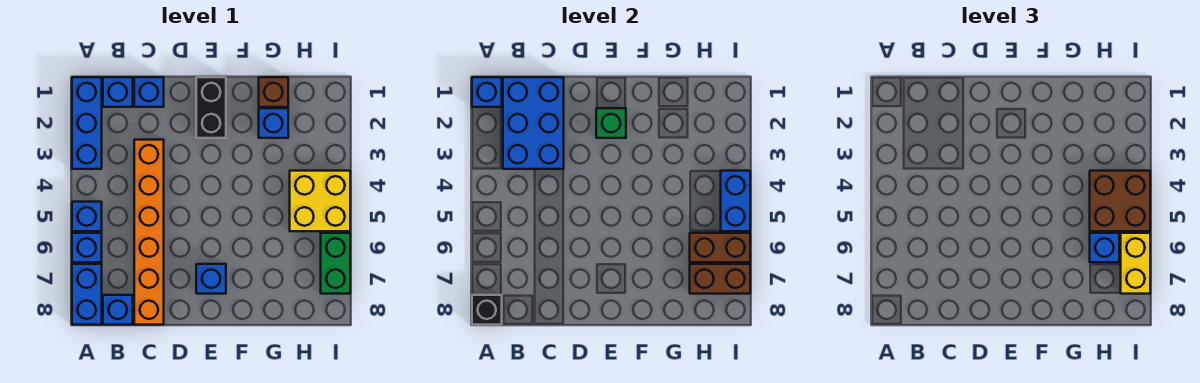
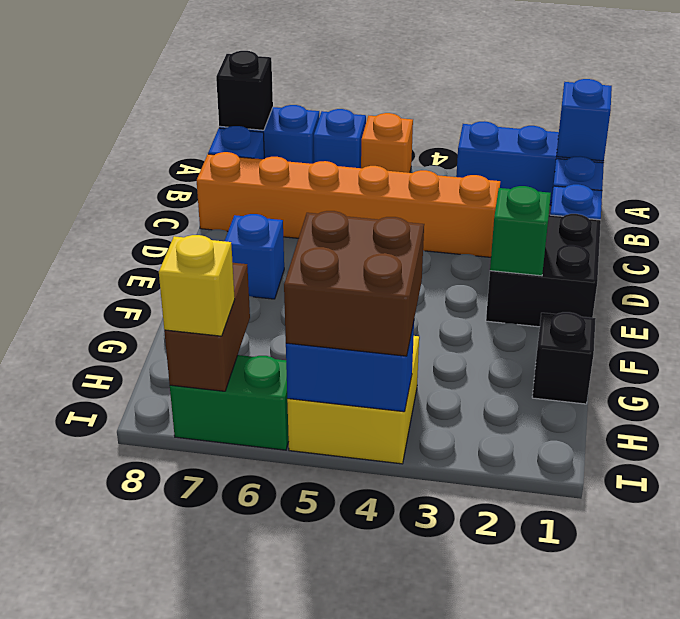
blue brick A5 level 1 -> orange brick A5 level 1
blue brick B1:C3 level 2 -> none
black brick E1:E2 level 1 -> black brick D1:E2 level 1
brown brick G1 level 1 -> black brick G1 level 1
blue brick G2 level 1 -> none
brown brick H6:I6 level 2 -> none
blue brick H6 level 3 -> none
yellow brick I6:I7 level 3 -> yellow brick I7 level 3

